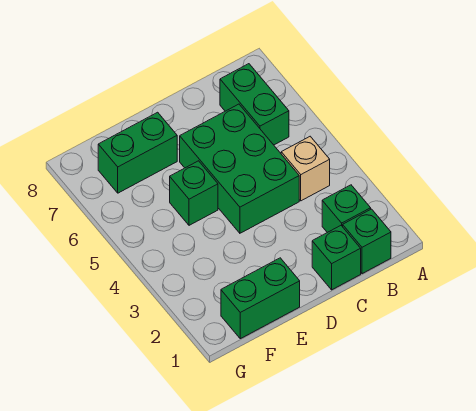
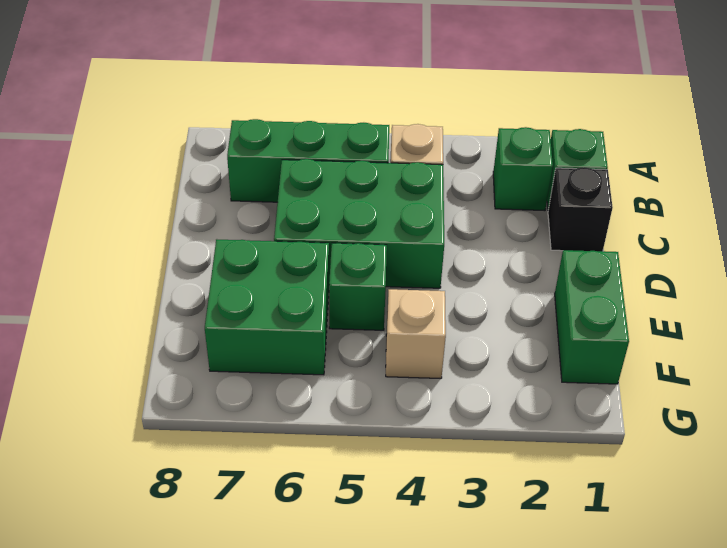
green brick B6:B7 level 1 -> green brick B5:B7 level 1
green brick C1 level 1 -> black brick C1 level 1
green brick E7:F7 level 1 -> green brick E6:F7 level 1
none -> tan brick F4 level 1

